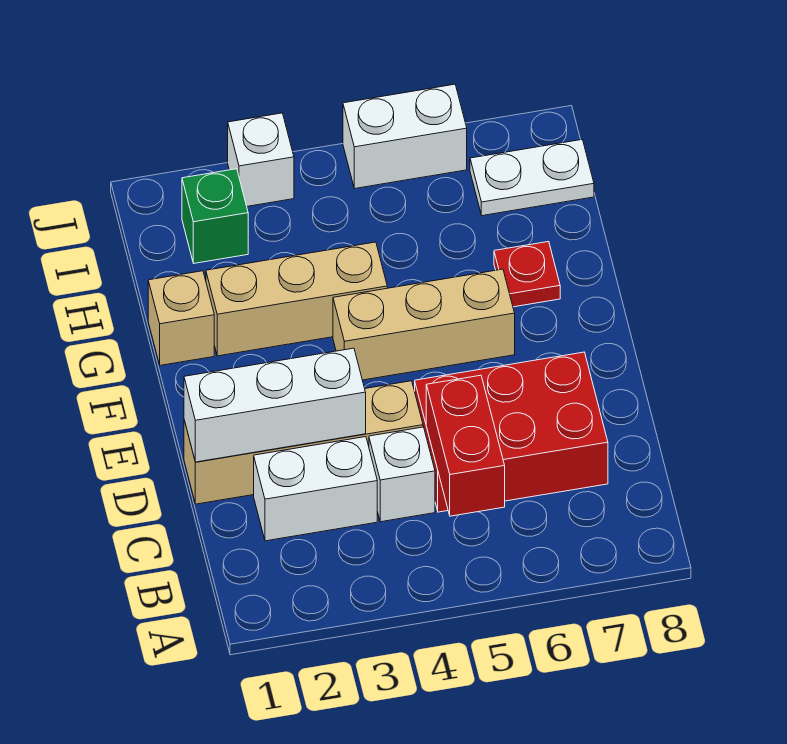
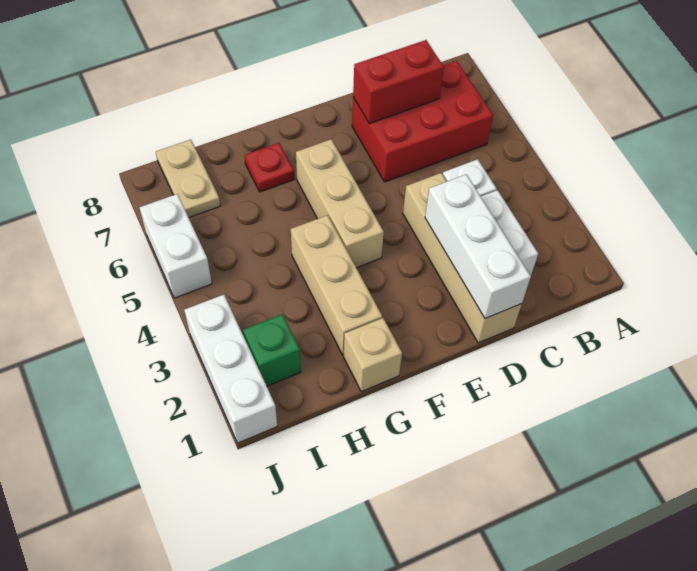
red brick B5:C5 level 2 -> red brick C7:D7 level 2
red brick C5:D7 level 1 -> red brick B6:D7 level 1
white plate I7:I8 level 1 -> tan plate I7:I8 level 1
white brick J3 level 1 -> white brick J1:J3 level 1

